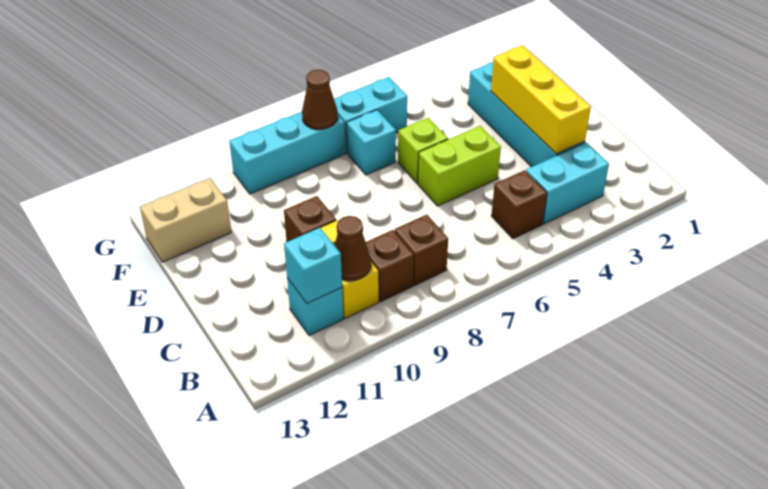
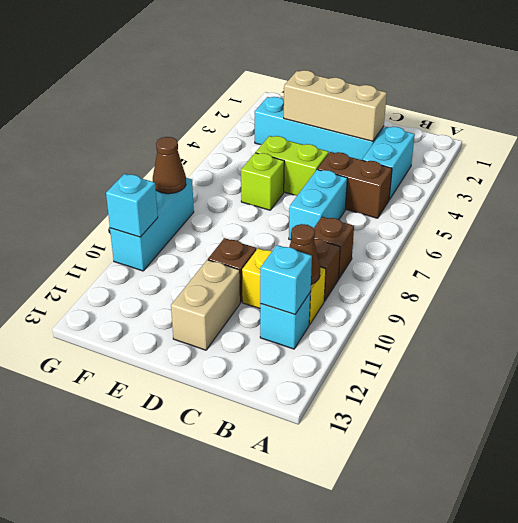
brown brick B5 level 1 -> brown brick B5:C5 level 1
yellow brick C3:E3 level 2 -> tan brick C3:E3 level 2
lime brick D5:D6 level 1 -> lime brick D5:E5 level 1
cyan brick F7 level 1 -> cyan brick G10 level 2
tan brick F12:F13 level 1 -> tan brick D11:D12 level 1
cyan brick G6:G7 level 1 -> cyan brick C6:C7 level 1

